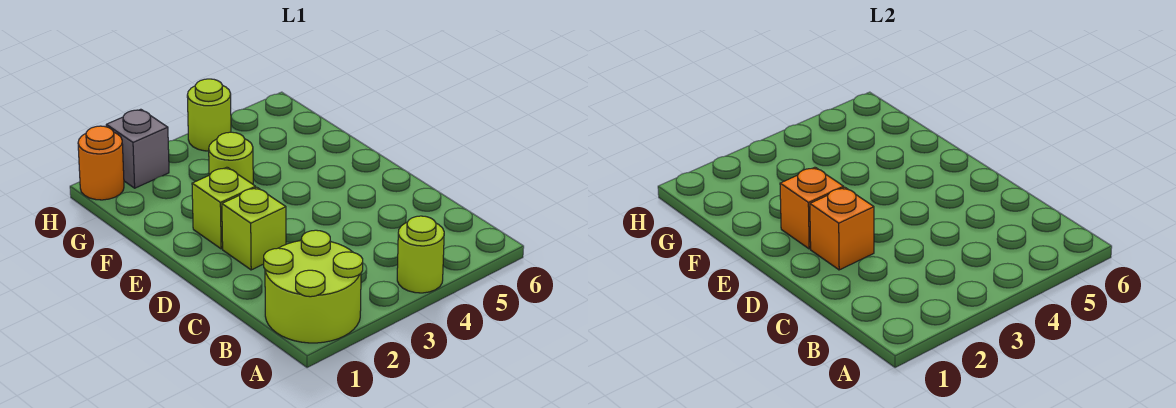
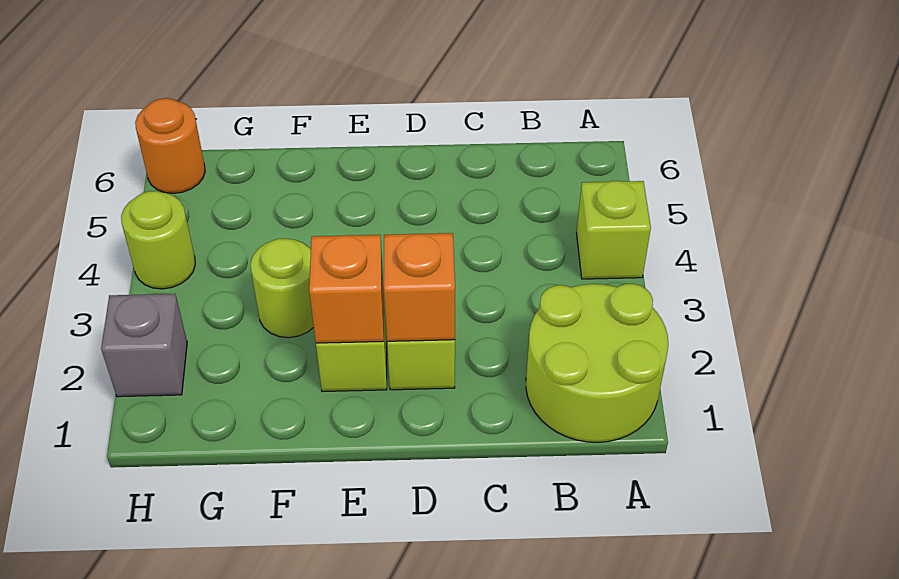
lime round brick A4 level 1 -> lime brick A4 level 1
orange round brick H1 level 1 -> orange round brick H6 level 1

